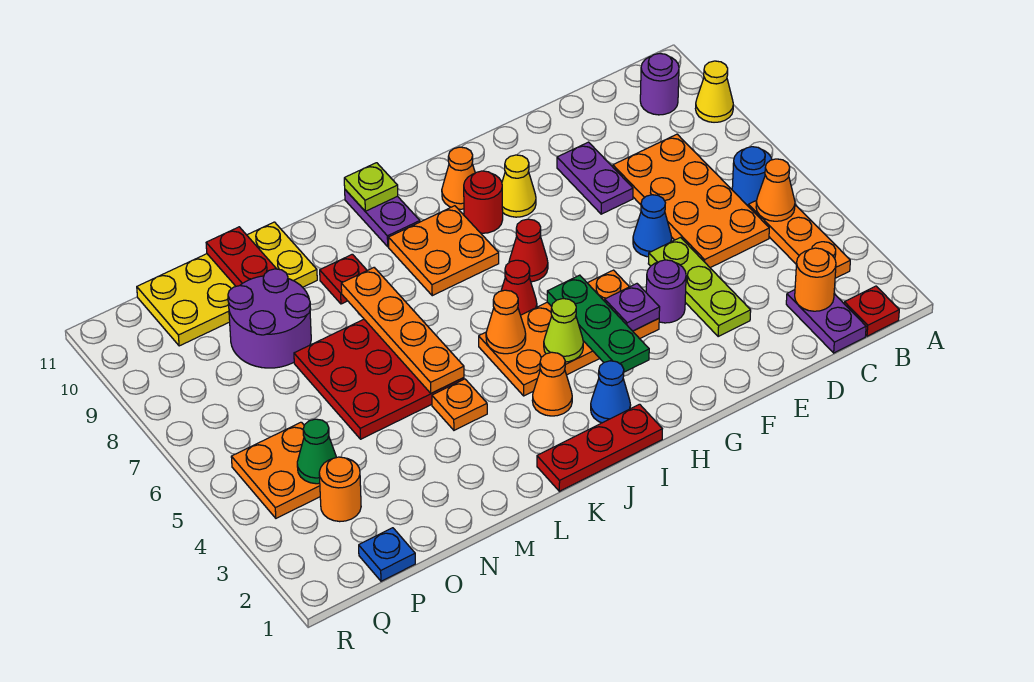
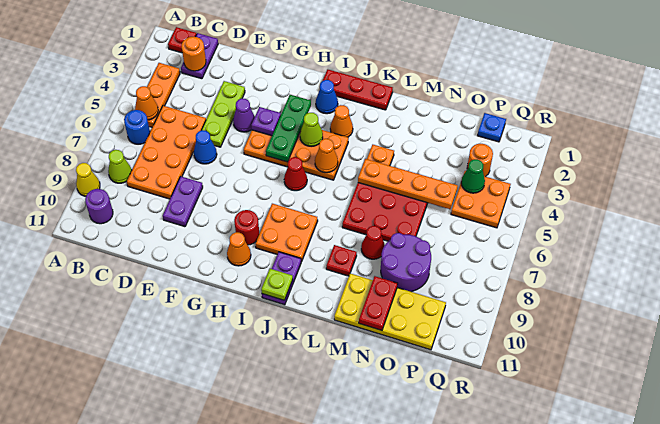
none -> lime cone B8 level 1
purple round brick F4 level 1 -> purple cone F4 level 1
yellow cone G9 level 1 -> none
red cone H7 level 1 -> red cone M8 level 1
orange plate L5:L8 level 2 -> orange plate L5:O5 level 2

